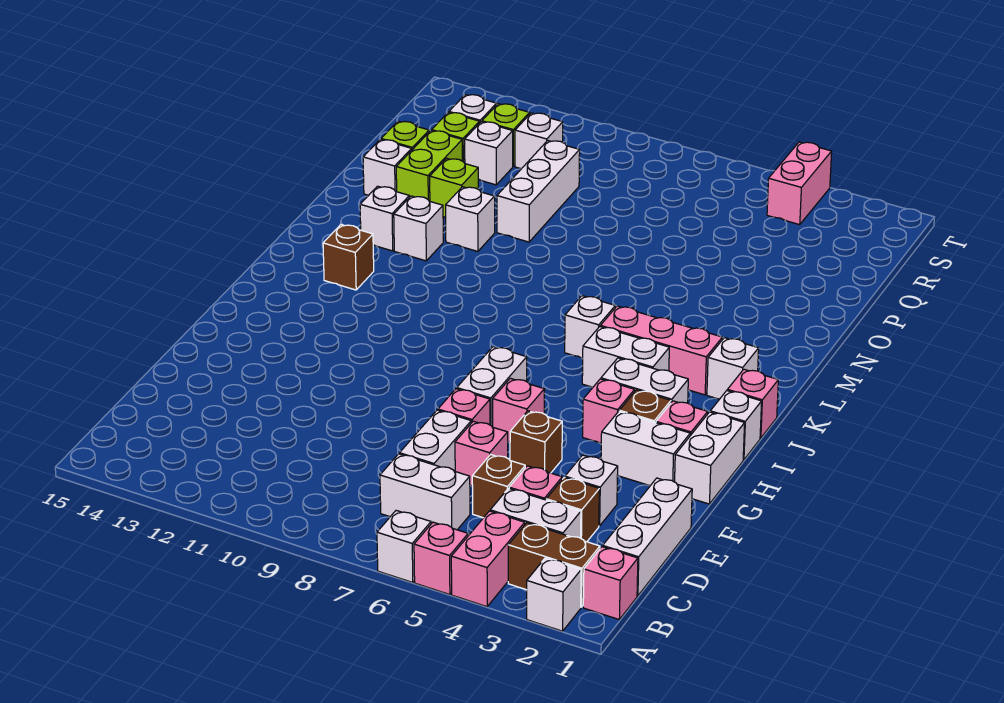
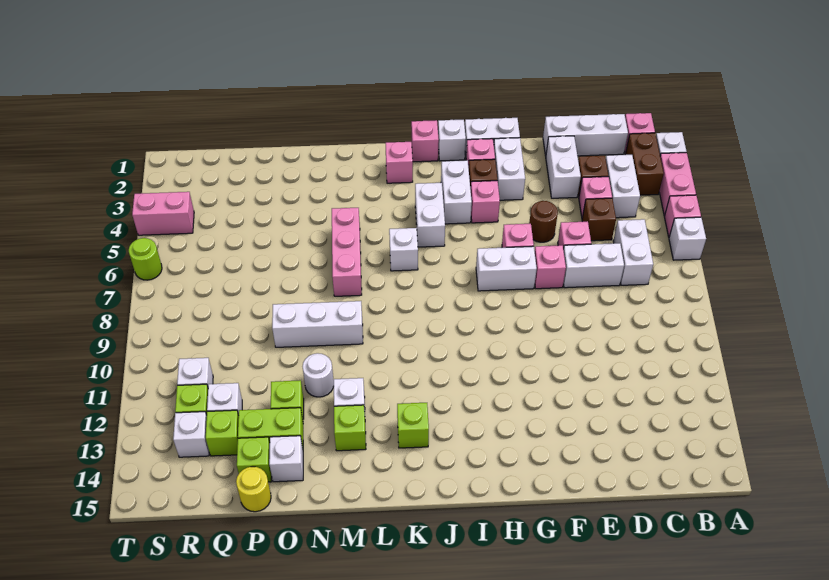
pink brick A4:B4 level 1 -> pink brick A3:A4 level 1
white brick E3 level 1 -> white brick E2:E3 level 1
brown brick F5 level 1 -> brown round brick F5 level 1
white brick K2 level 1 -> pink brick K2 level 1
pink brick K3:K5 level 1 -> pink brick M5:M7 level 1
brown brick K13 level 1 -> lime brick K13 level 1
white brick M13 level 1 -> lime brick M13 level 1
white brick N11 level 1 -> white round brick N11 level 1
white brick O10:Q10 level 1 -> white brick M9:O9 level 1
none -> yellow round brick P15 level 1
none -> lime round brick T6 level 1

